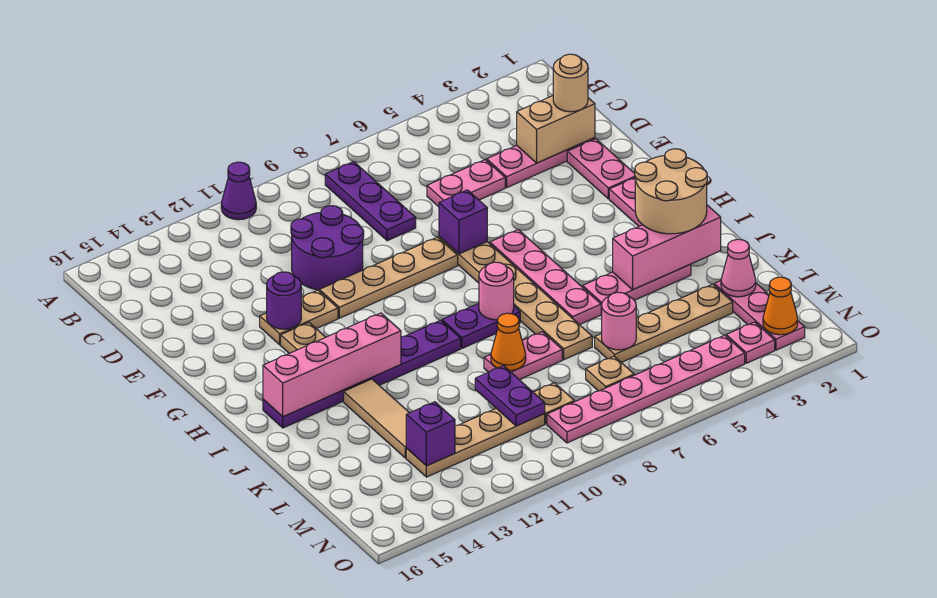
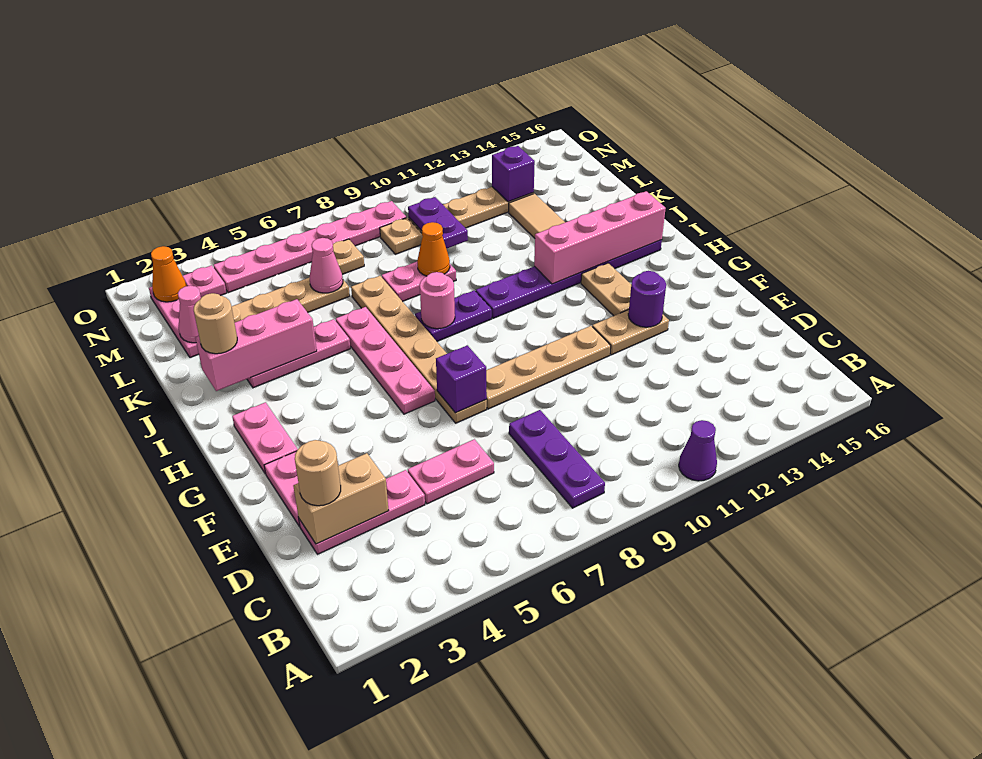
purple round brick D10:E11 level 1 -> none
tan round brick I2:J3 level 3 -> tan round brick J2 level 3
pink round brick L6 level 2 -> pink cone L6 level 2

